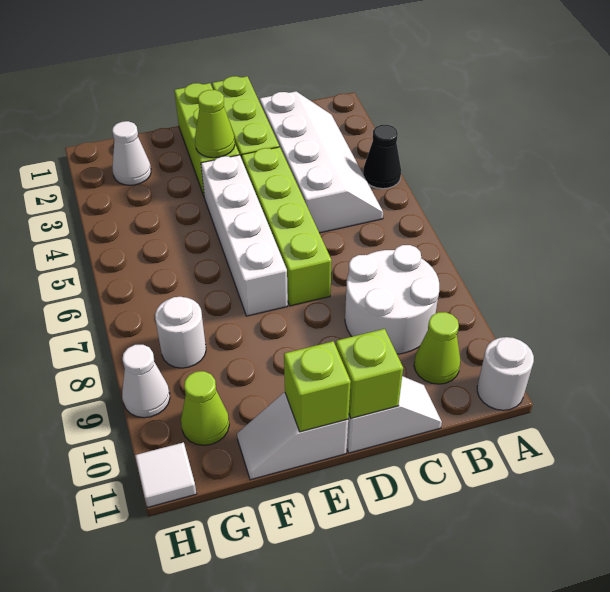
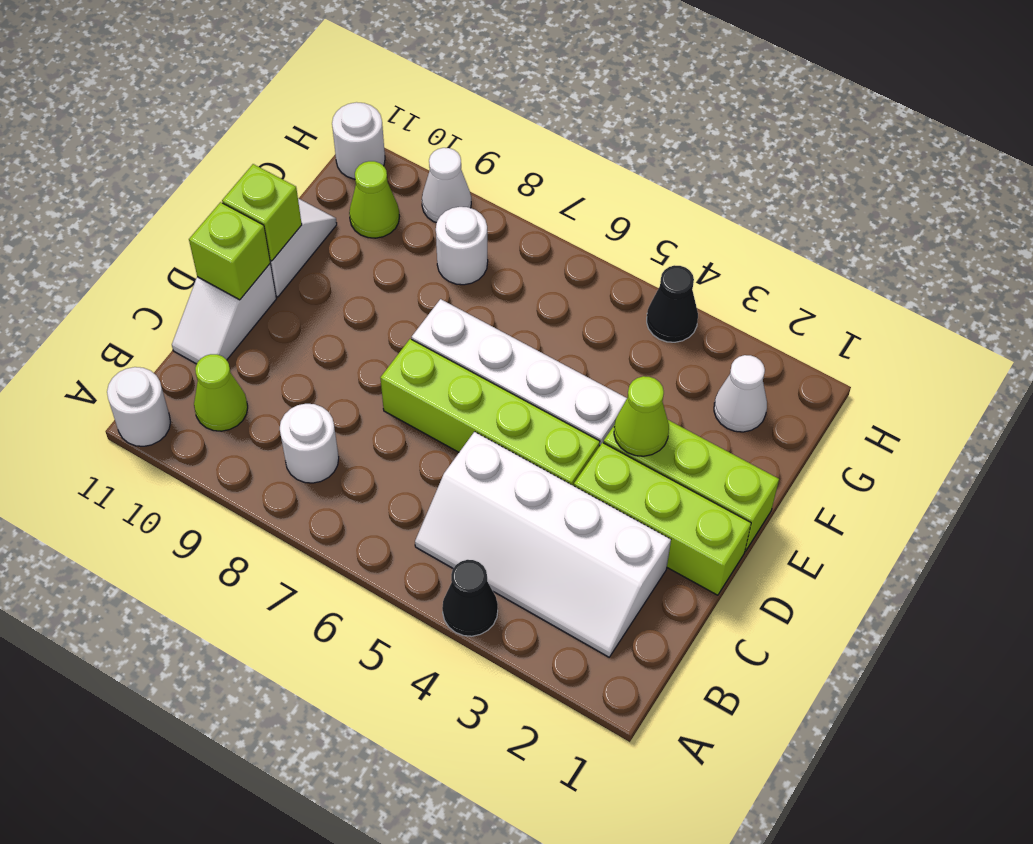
white round brick B8:C9 level 1 -> white round brick B8 level 1
none -> black cone H4 level 1
white tile H11 level 1 -> white round brick H11 level 1

